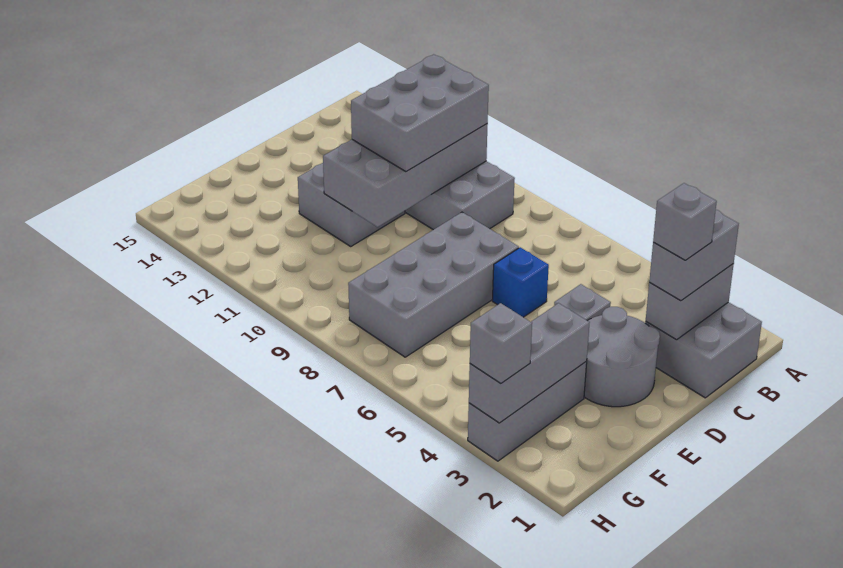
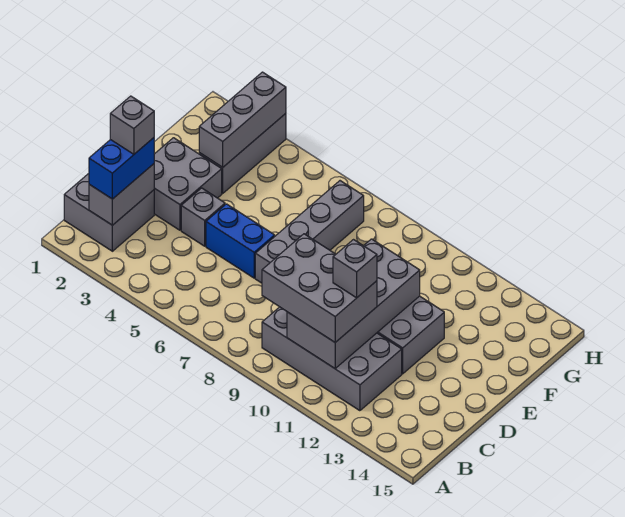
grey brick B2:C2 level 3 -> blue brick B2:C2 level 3
grey brick B10:D11 level 3 -> grey brick B9:C11 level 3
grey round brick D2:E3 level 1 -> grey brick D2:E3 level 1
blue brick D6 level 1 -> blue brick D5:D6 level 1
grey brick D7:G8 level 1 -> grey brick D7:G7 level 1
grey brick H3 level 3 -> grey brick C11 level 4

